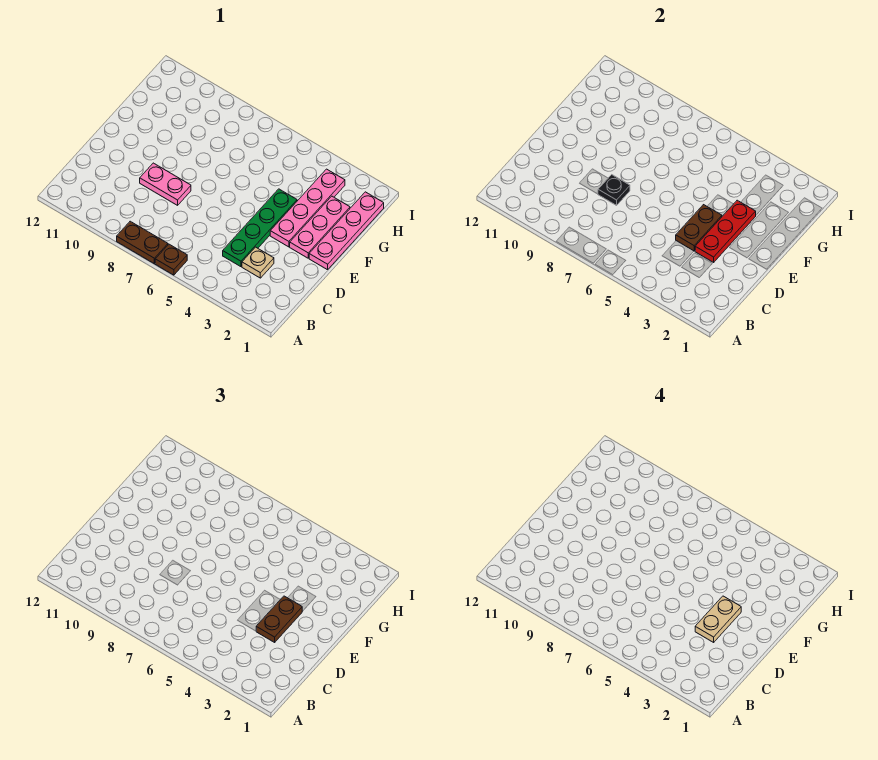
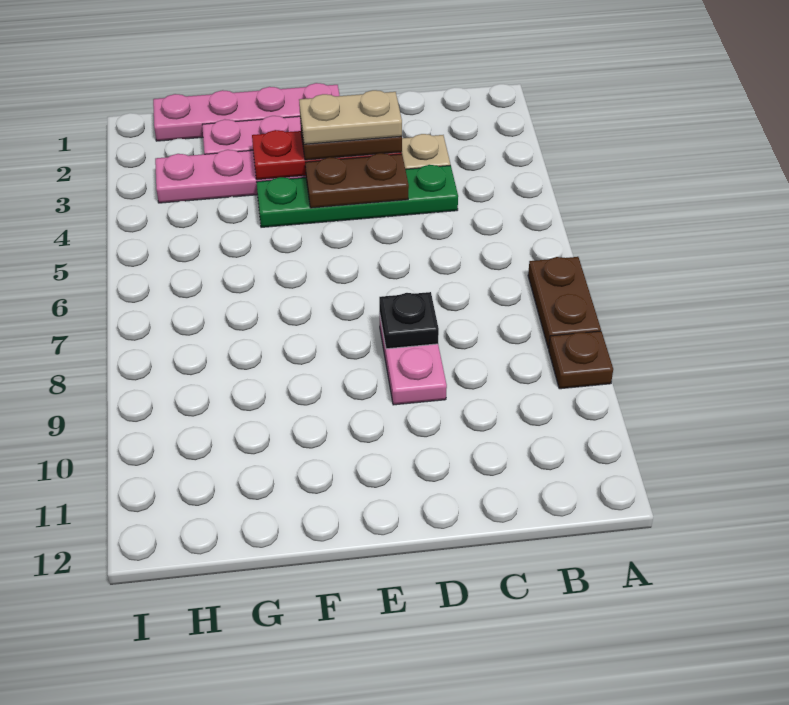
brown plate A6 level 1 -> brown plate A9 level 1

